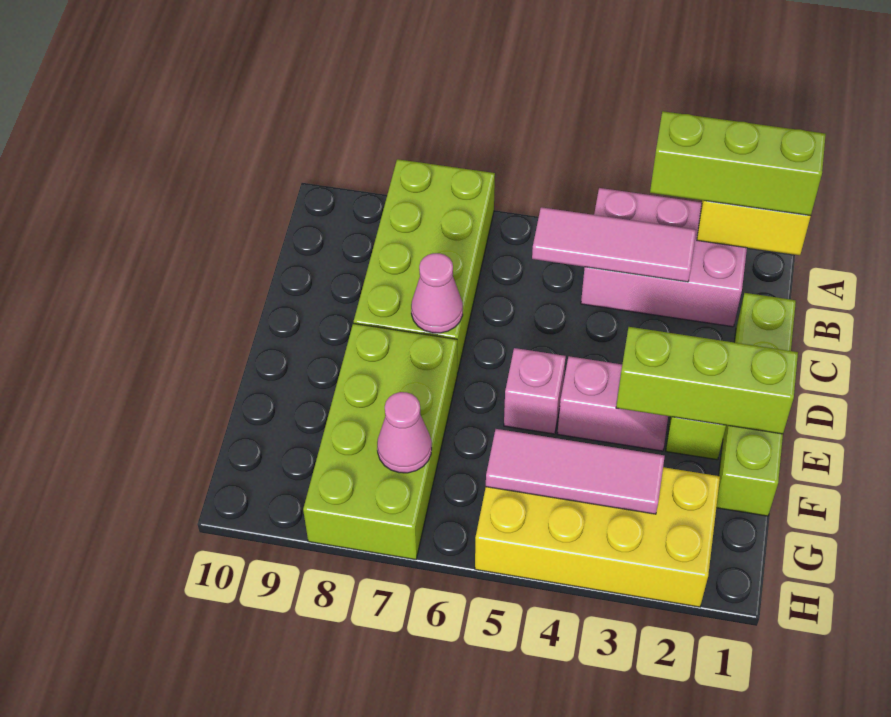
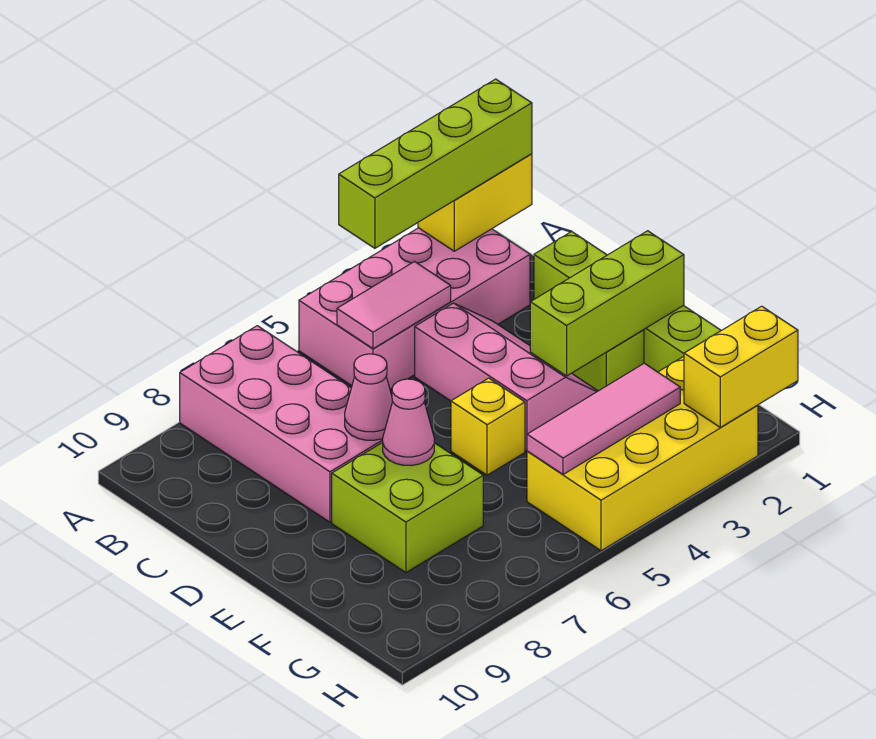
lime brick A1:A3 level 3 -> lime brick A1:A4 level 3
pink brick A2:B4 level 1 -> pink brick A2:B5 level 1
lime brick A7:D8 level 1 -> pink brick A7:D8 level 1
pink tile B3:B5 level 2 -> pink tile B4:B5 level 2
pink slope E3:E4 level 1 top 4 -> pink slope C3:E4 level 1 top 4
pink brick E5 level 1 -> yellow brick E5 level 1
lime brick E7:H8 level 1 -> lime brick E7:F8 level 1
pink cone G7 level 2 -> pink cone E7 level 2
none -> yellow brick H1:H2 level 2

